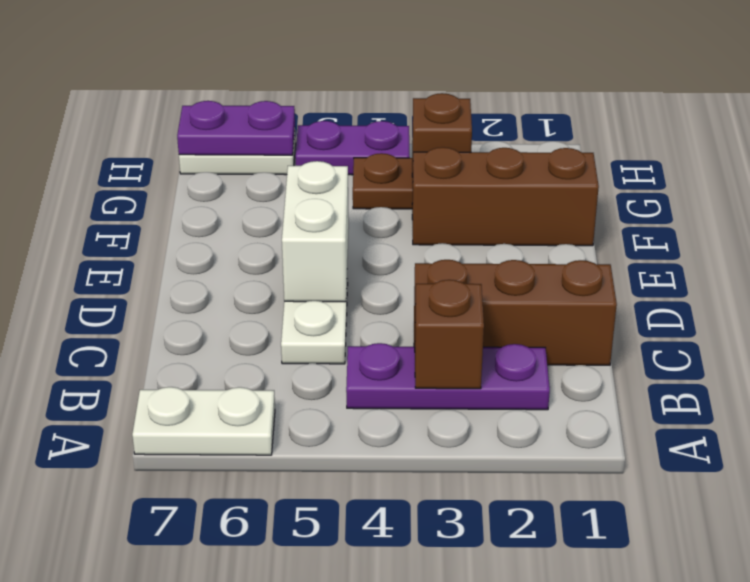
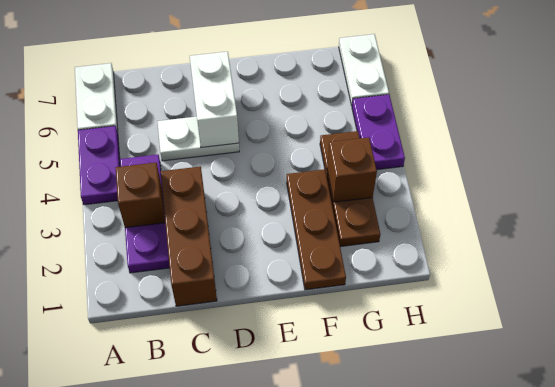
white brick D5:E5 level 2 -> white brick D5:D6 level 2
brown brick F1:F3 level 1 -> brown plate F1:F3 level 1
purple plate H6:H7 level 2 -> purple plate A4:A5 level 1

